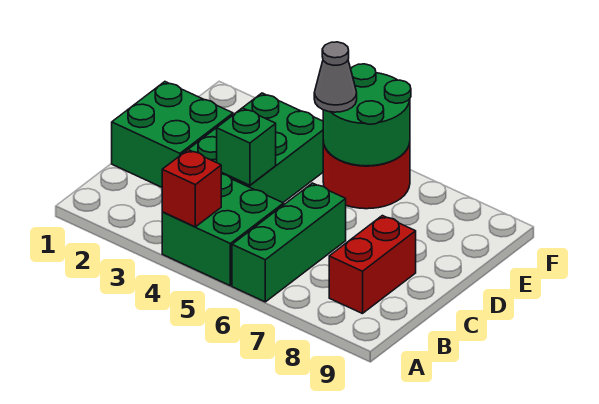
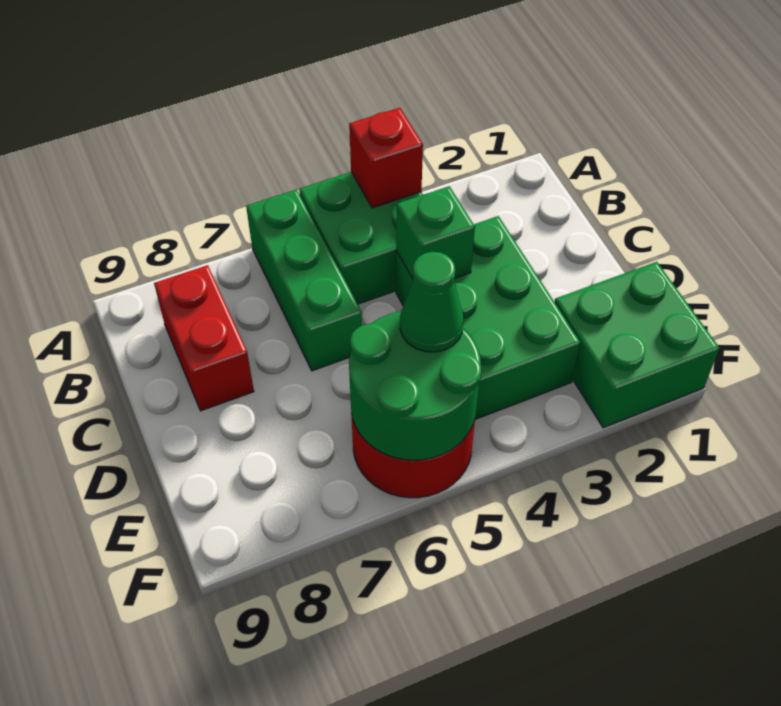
green brick C1:D2 level 1 -> green brick E1:F2 level 1
grey cone E5 level 3 -> green cone E5 level 3

